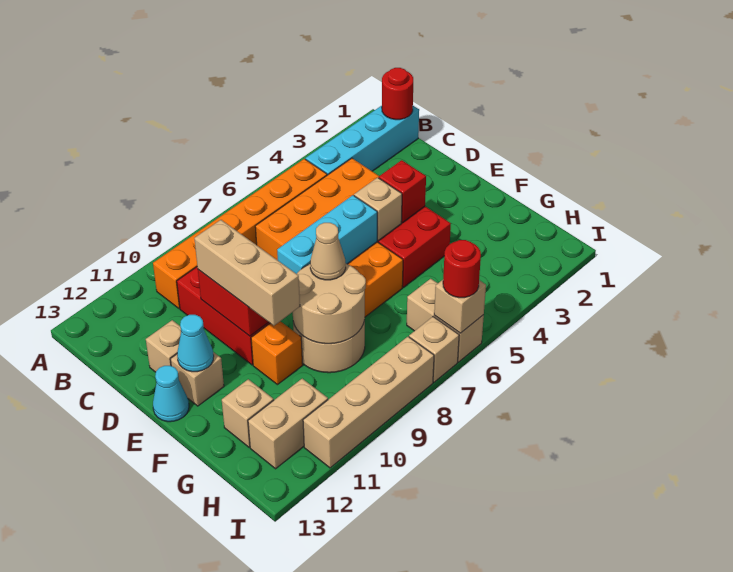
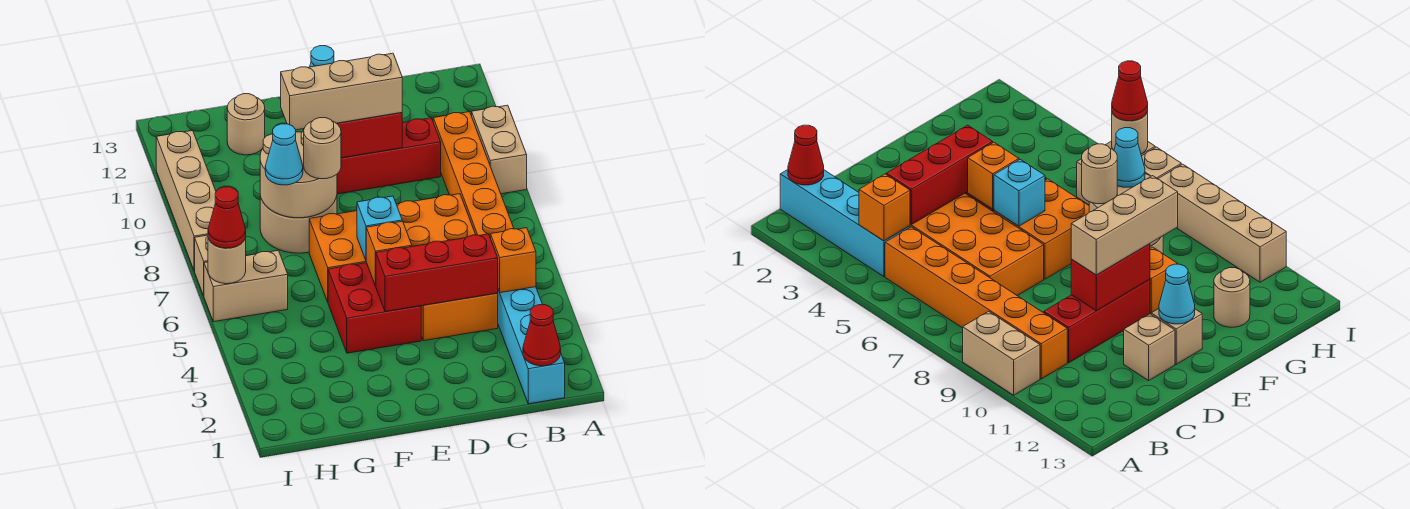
red round brick B1 level 2 -> red cone B1 level 2
none -> orange brick B4 level 2
red brick E4 level 2 -> red brick C4:E4 level 2
tan brick E5 level 2 -> orange brick E5 level 2
cyan brick E6:E8 level 2 -> cyan brick E6 level 2
cyan cone E13 level 1 -> cyan cone G8 level 3
tan cone F8 level 3 -> tan round brick F8 level 3
tan brick G12 level 1 -> tan round brick G12 level 1
tan brick H11:H12 level 1 -> tan brick A9:A10 level 1
tan brick I6 level 2 -> tan round brick I6 level 2
red round brick I6 level 3 -> red cone I6 level 3

